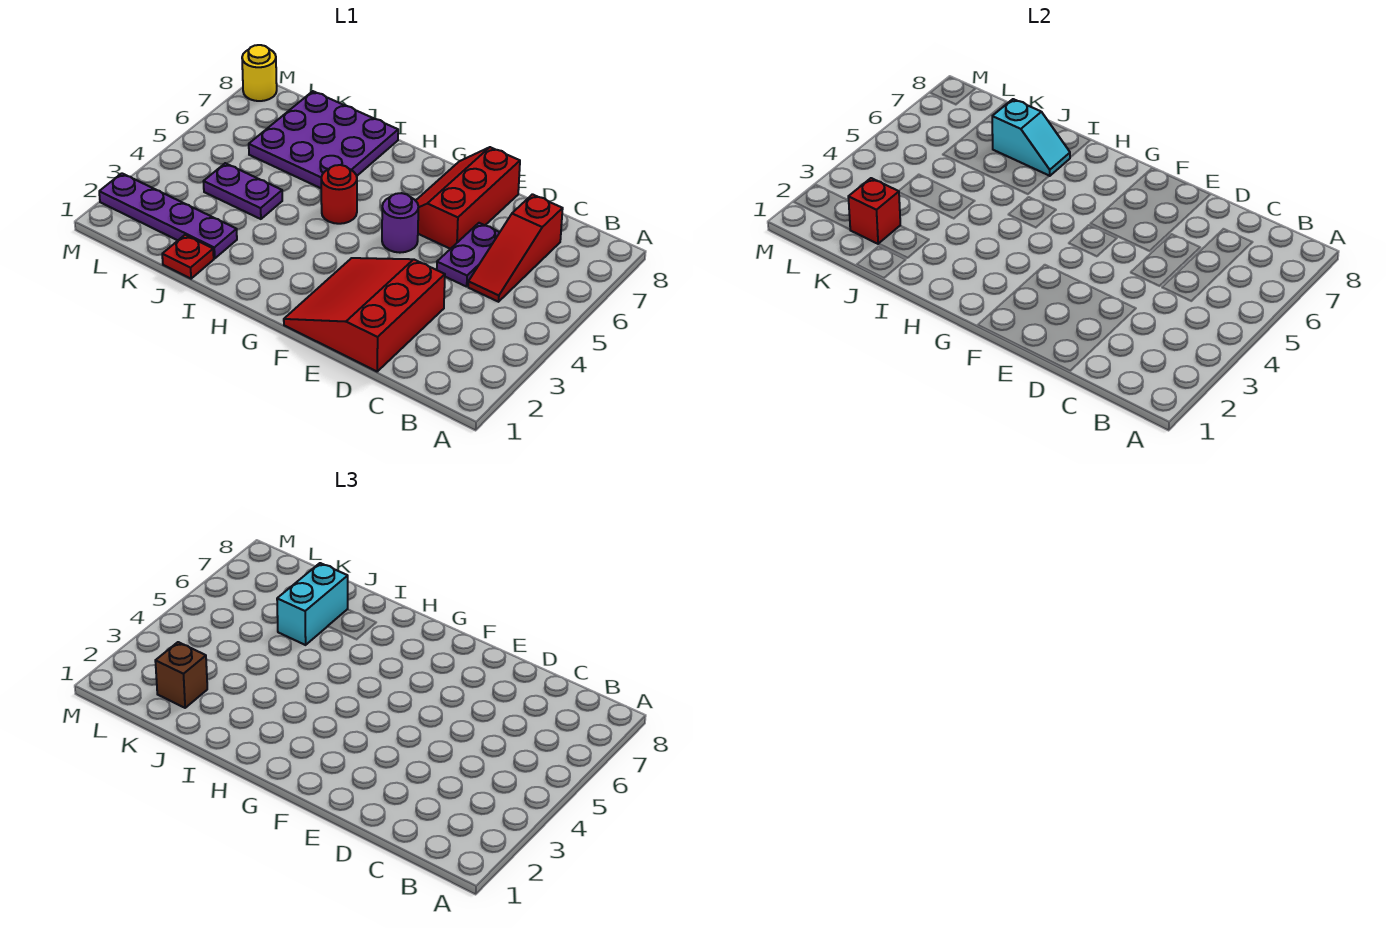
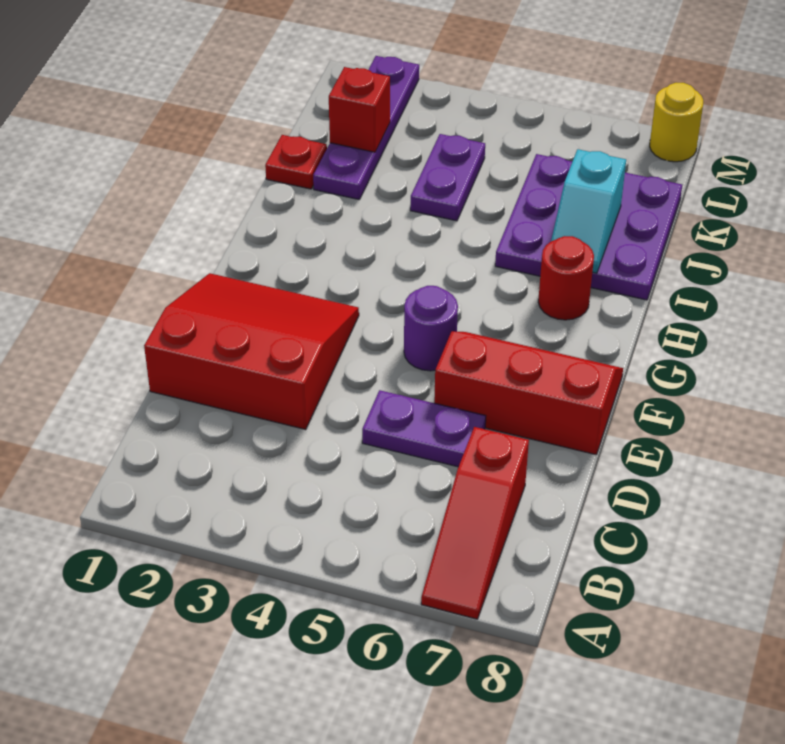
red slope C5:C7 level 1 top 7 -> red slope A7:C7 level 1 top C
red round brick H5 level 1 -> red round brick H7 level 1
cyan brick J6:J7 level 3 -> none
brown brick K2 level 3 -> none

